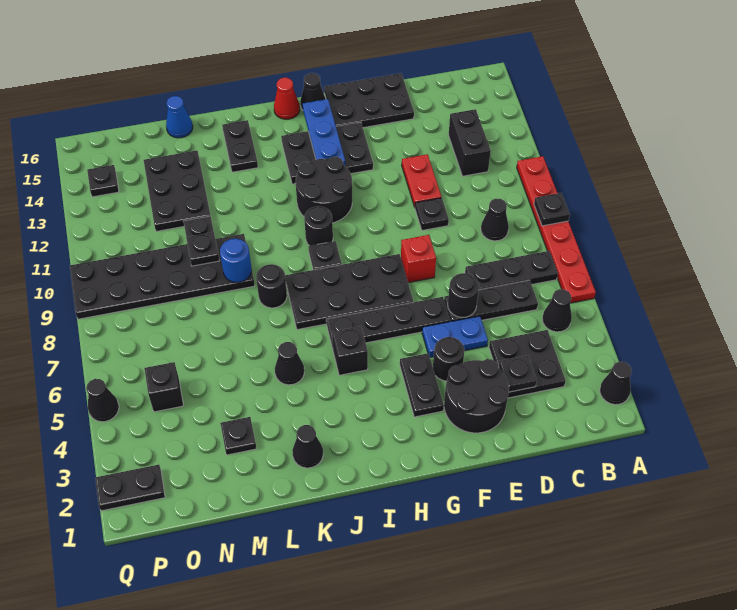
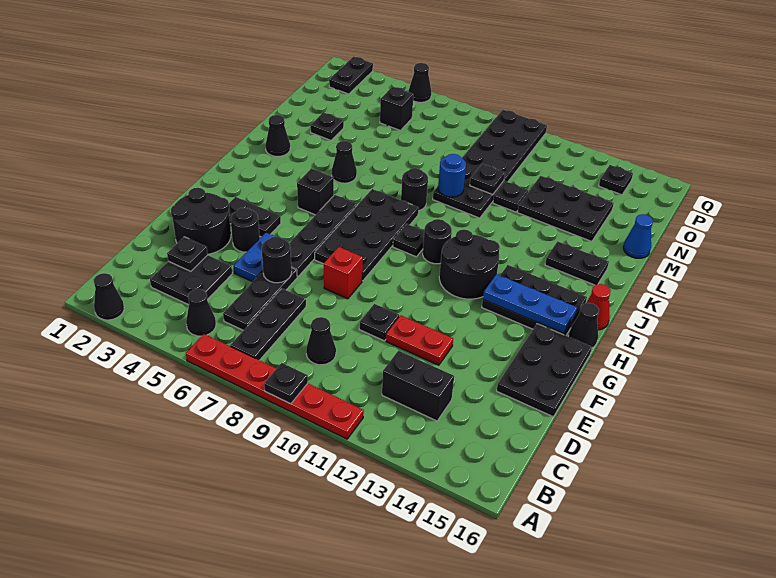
black plate G13:I14 level 1 -> black plate H13:I15 level 1

